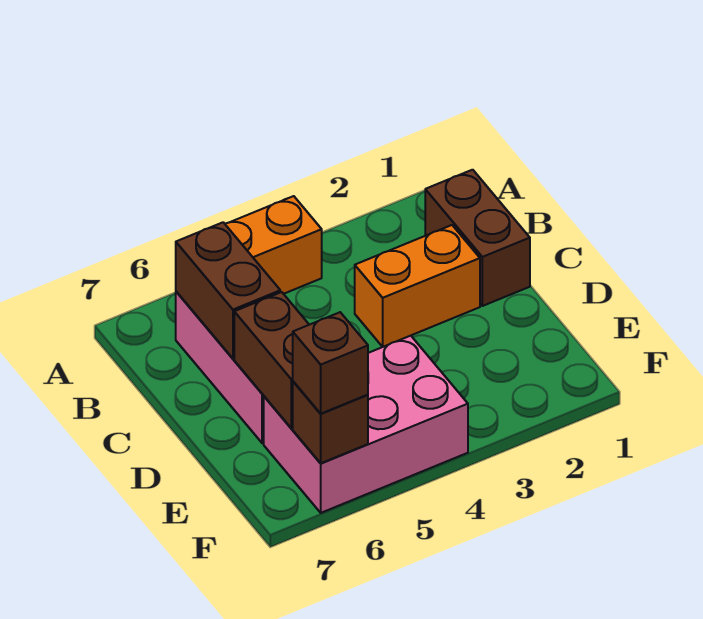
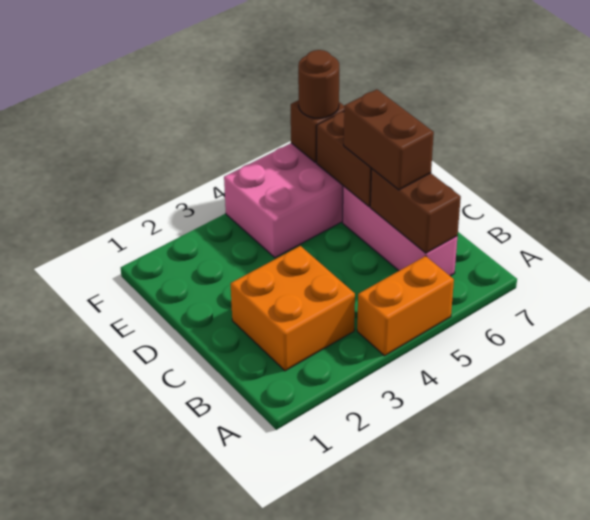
brown brick B1:C1 level 1 -> brown brick C6:D6 level 3
orange brick C2:C3 level 1 -> orange brick B2:C3 level 1
brown brick F6 level 3 -> brown round brick F6 level 3

